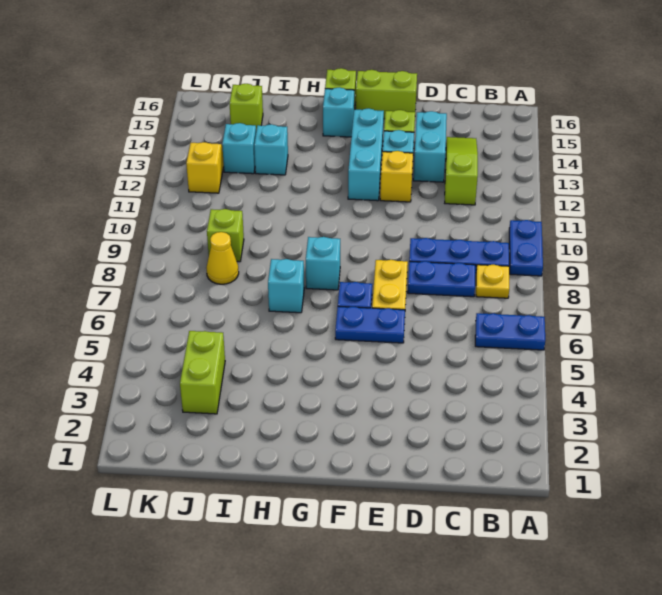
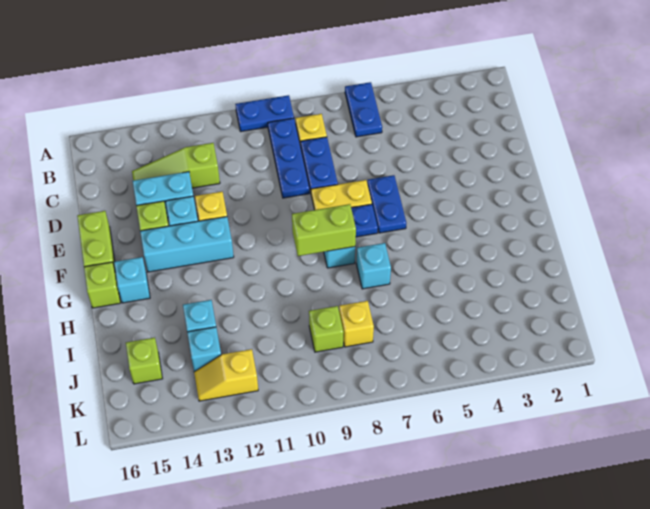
lime brick J3:J4 level 1 -> lime brick G8:G9 level 2
yellow cone J8 level 1 -> yellow brick J8 level 1

